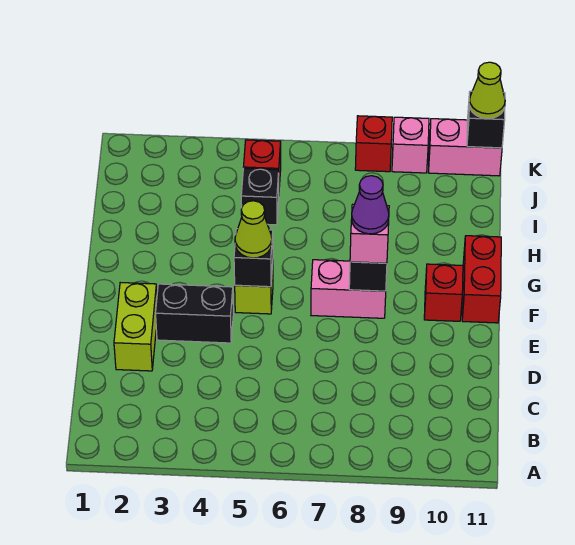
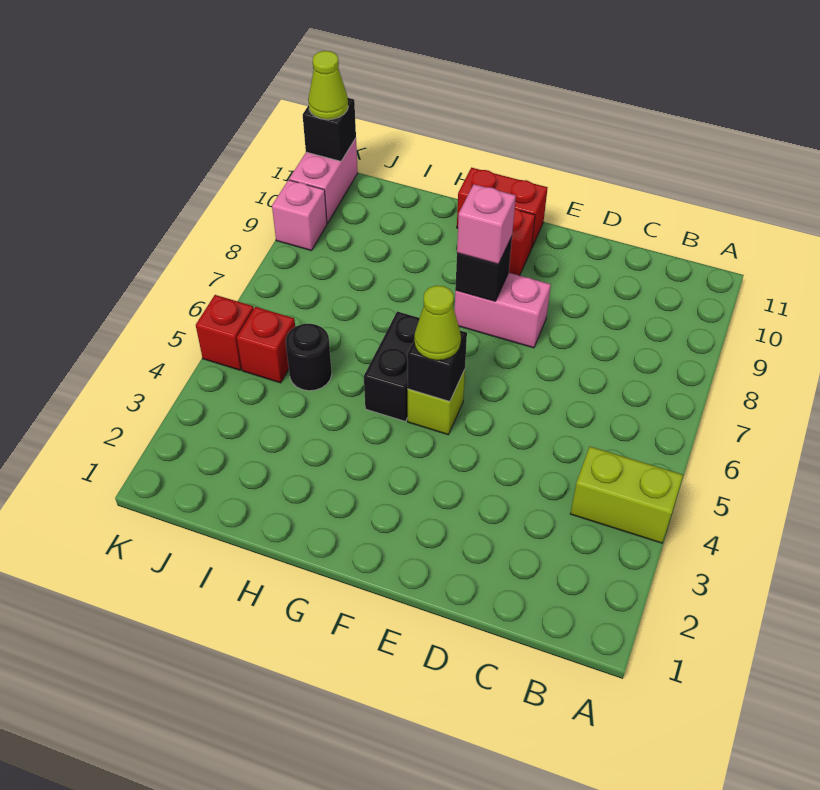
lime brick D2:E2 level 1 -> lime brick A4:B4 level 1
black brick E3:E4 level 1 -> black brick G5:G6 level 1
pink brick F7:F8 level 1 -> pink brick E8:F8 level 1
purple cone F8 level 4 -> none
black brick I5 level 1 -> black round brick I5 level 1
red brick K8 level 1 -> red brick K5 level 1

